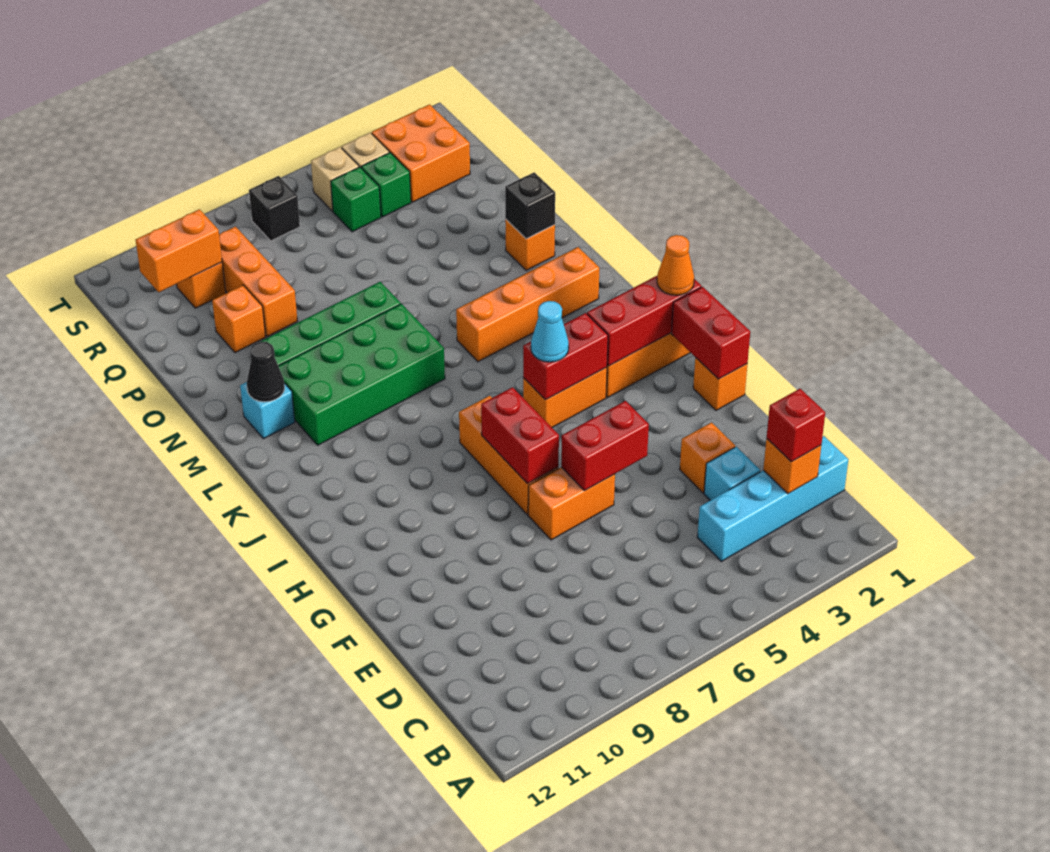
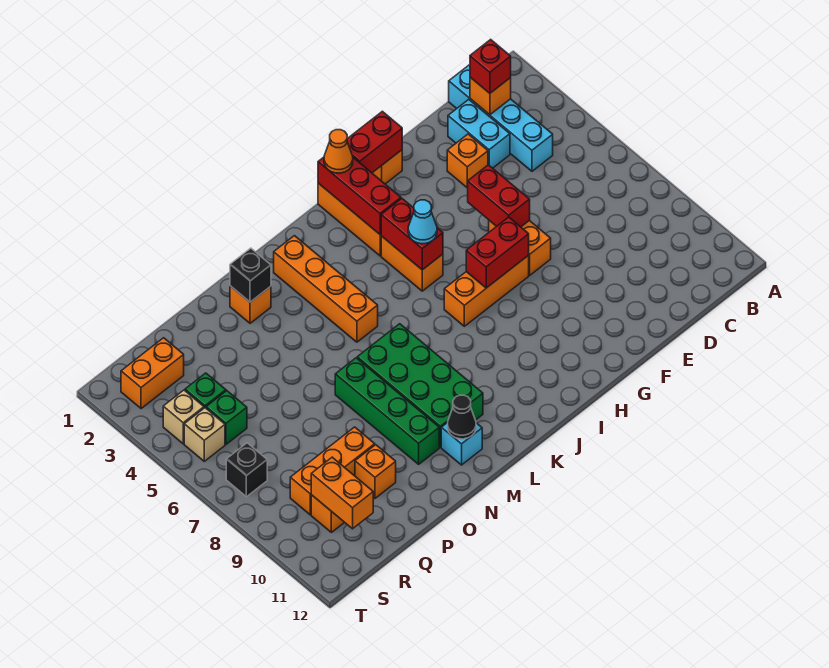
cyan brick D3 level 1 -> cyan brick D2:D3 level 1
orange brick R2:S3 level 1 -> orange brick R2:S2 level 1

